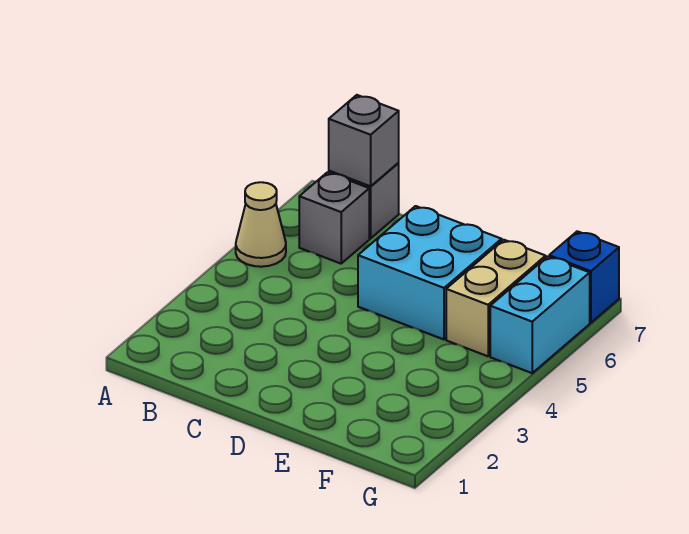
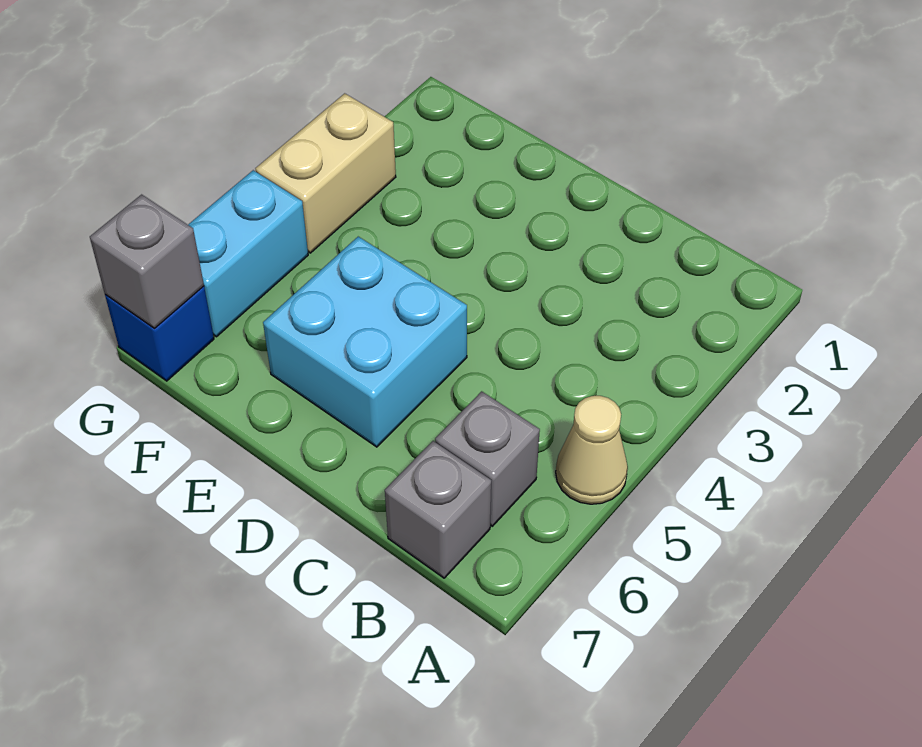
grey brick B7 level 2 -> grey brick G7 level 2
tan brick F5:F6 level 1 -> tan brick G3:G4 level 1

